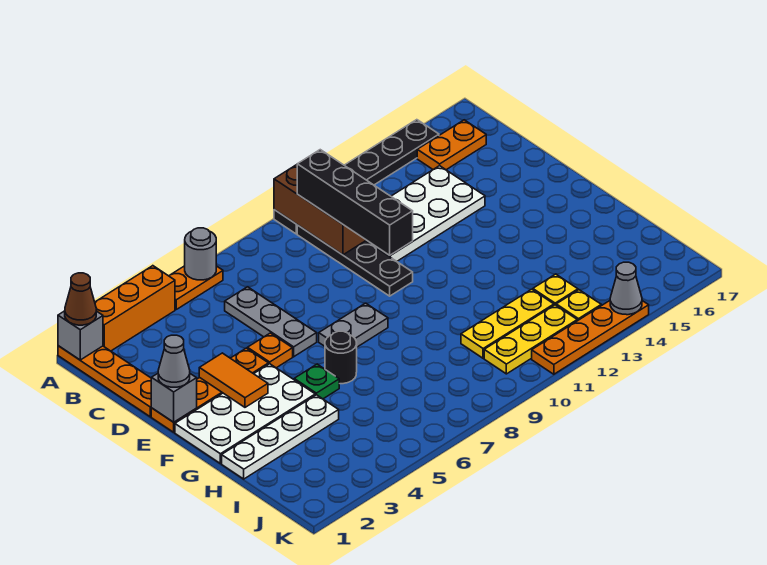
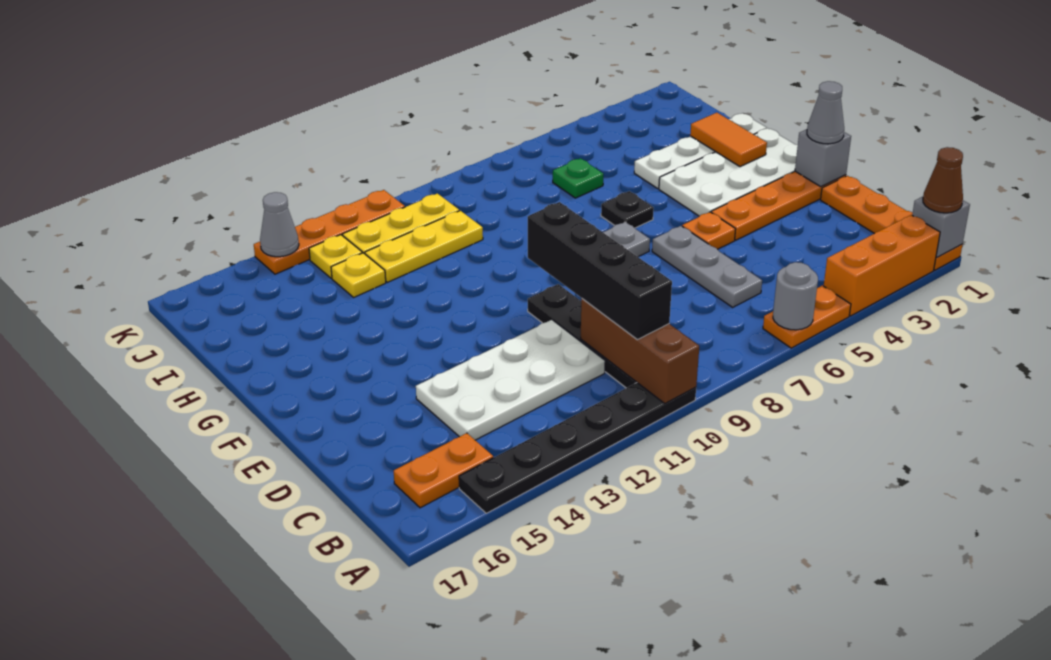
orange tile E3:F3 level 2 -> orange tile G2:H2 level 2
green plate G5 level 1 -> green plate I6 level 1
black round brick G6 level 1 -> black plate G6 level 1

